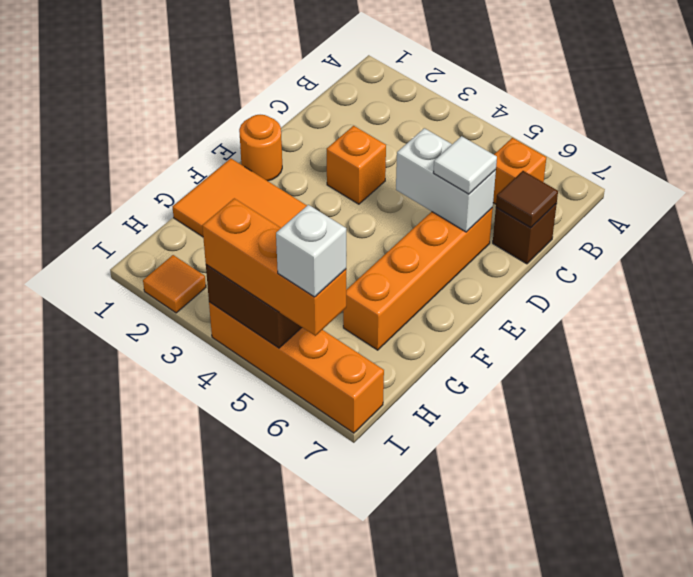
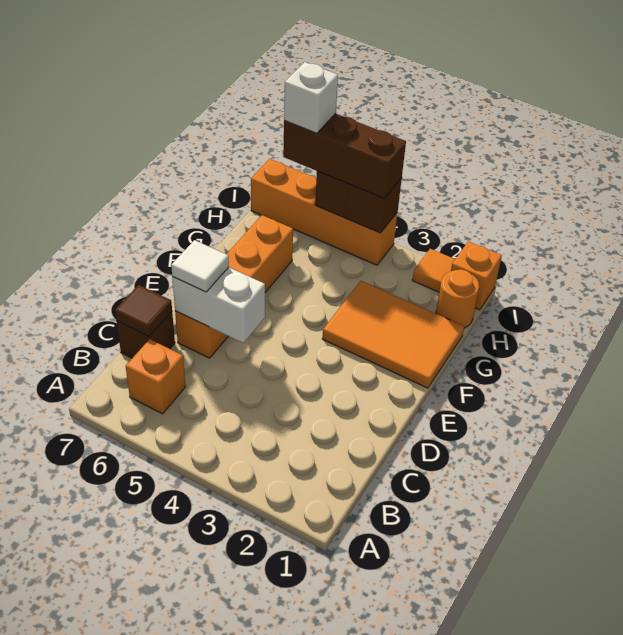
orange brick D3 level 1 -> orange brick I1 level 1
orange round brick E1 level 1 -> orange round brick H1 level 1
orange brick I4:I6 level 3 -> brown brick I4:I6 level 3

